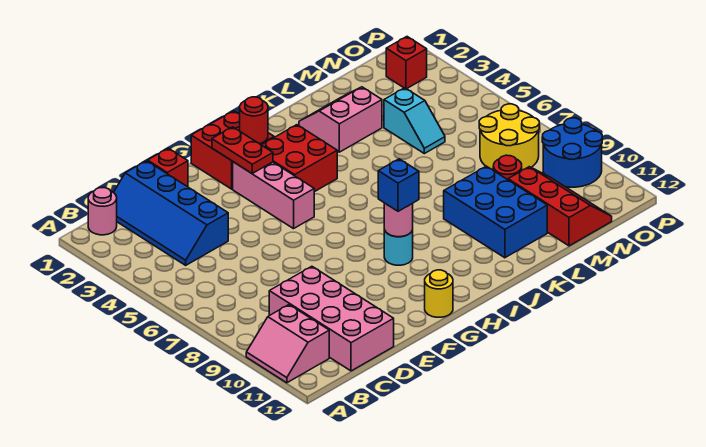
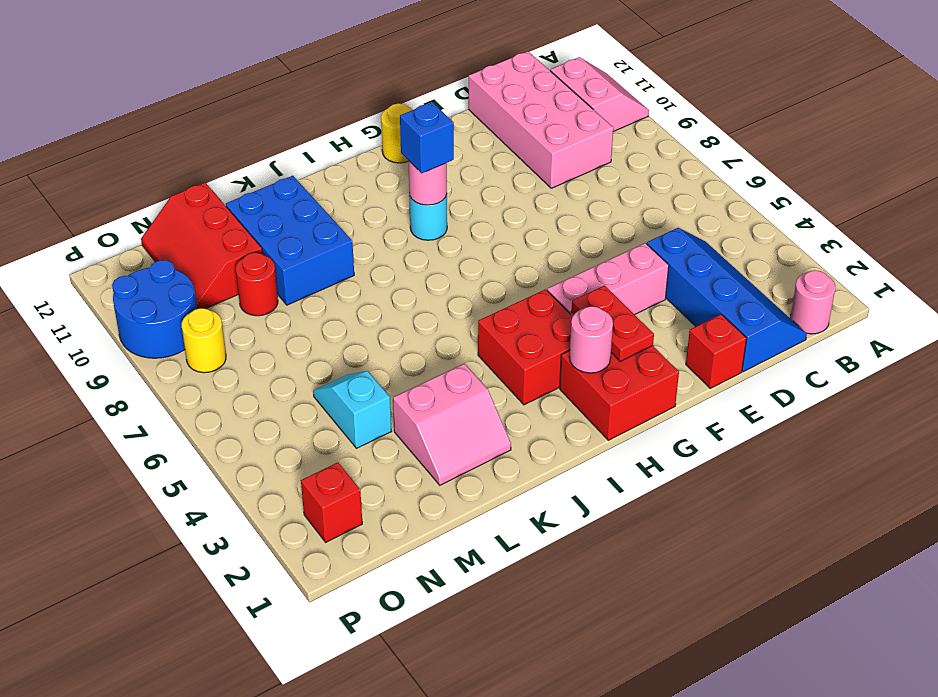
pink brick G3:G5 level 1 -> pink brick E4:G4 level 1
red round brick H2 level 2 -> pink round brick H2 level 2
yellow round brick N7:O8 level 1 -> yellow round brick O8 level 1

